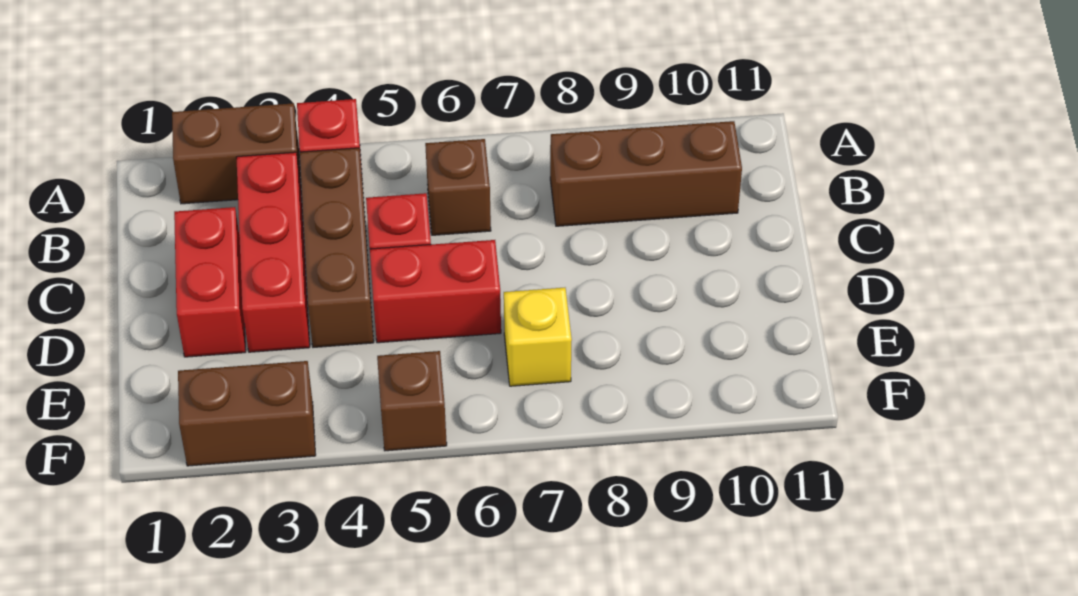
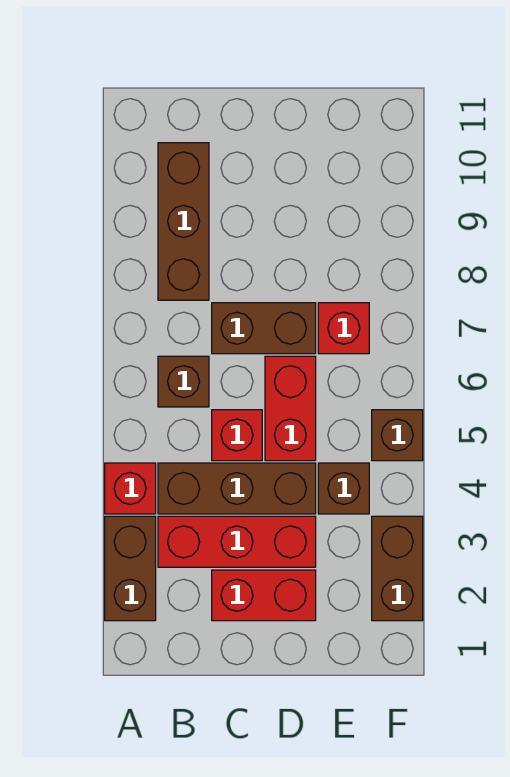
none -> brown brick C7:D7 level 1
none -> brown brick E4 level 1
yellow brick E7 level 1 -> red brick E7 level 1

